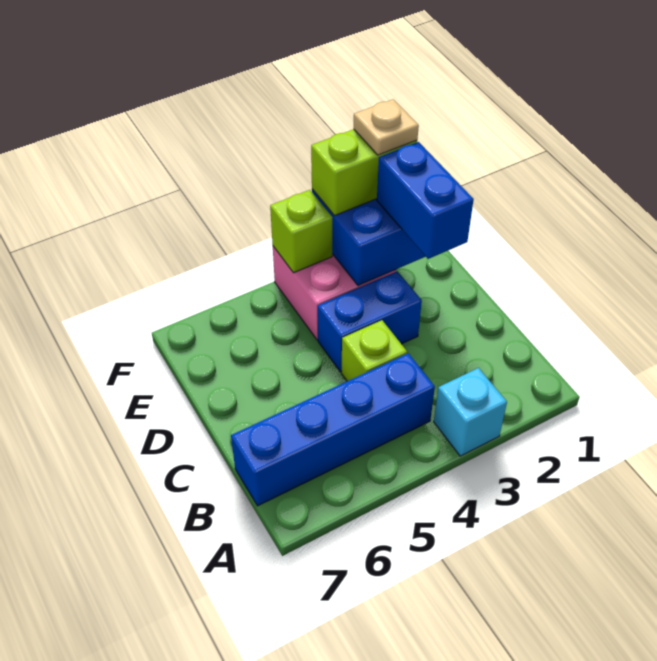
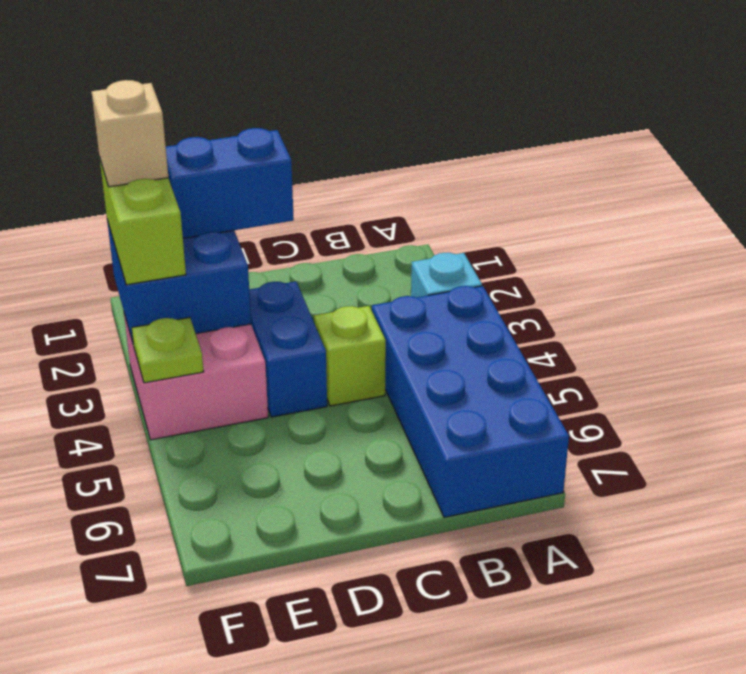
blue brick B4:B7 level 1 -> blue brick A4:B7 level 1
tan plate F2 level 4 -> tan brick F2 level 4
lime brick F4 level 2 -> lime plate F4 level 2

